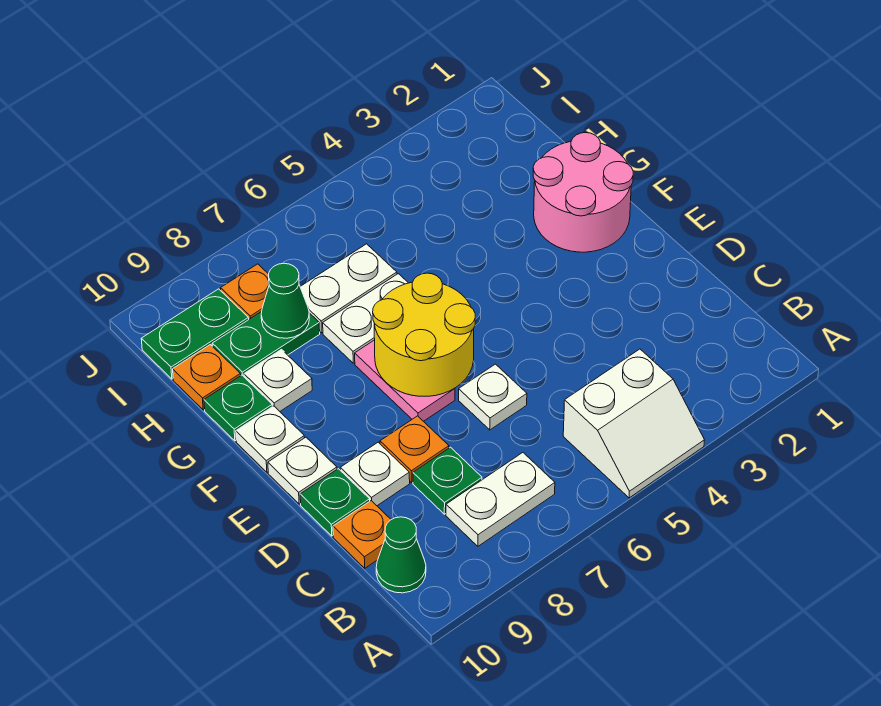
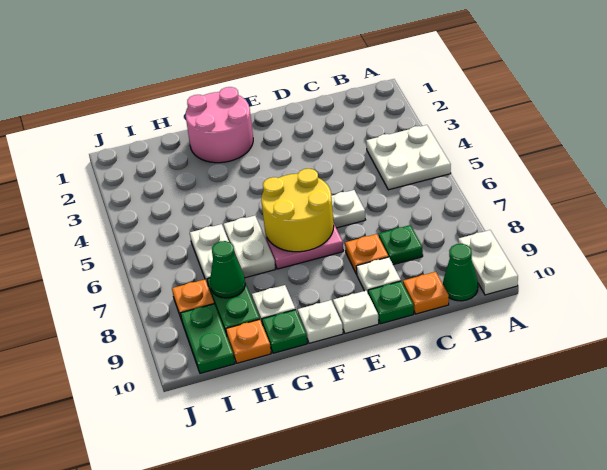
white slope A4:B5 level 1 top B -> white plate A4:B5 level 1
white plate B7:B8 level 1 -> white plate A9:A10 level 1

